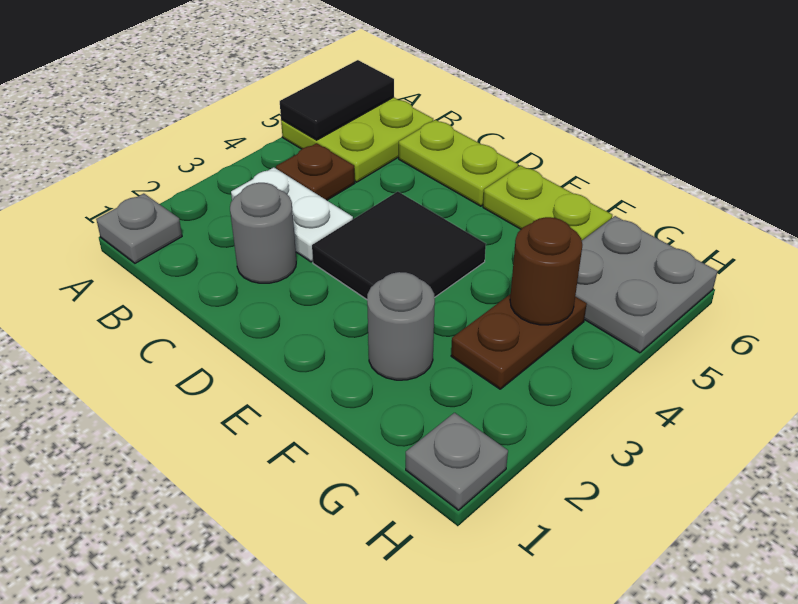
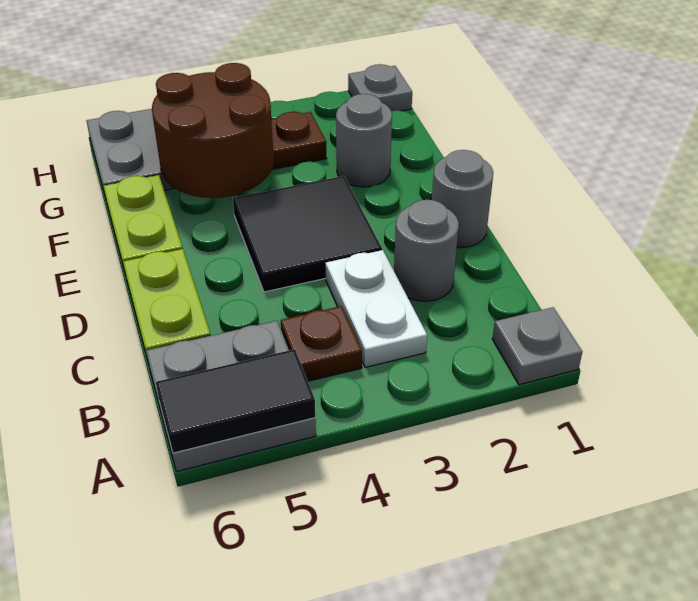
lime plate A5:B6 level 1 -> grey plate A5:B6 level 1
none -> grey round brick D1 level 1
brown round brick G4 level 2 -> brown round brick F4:G5 level 2

